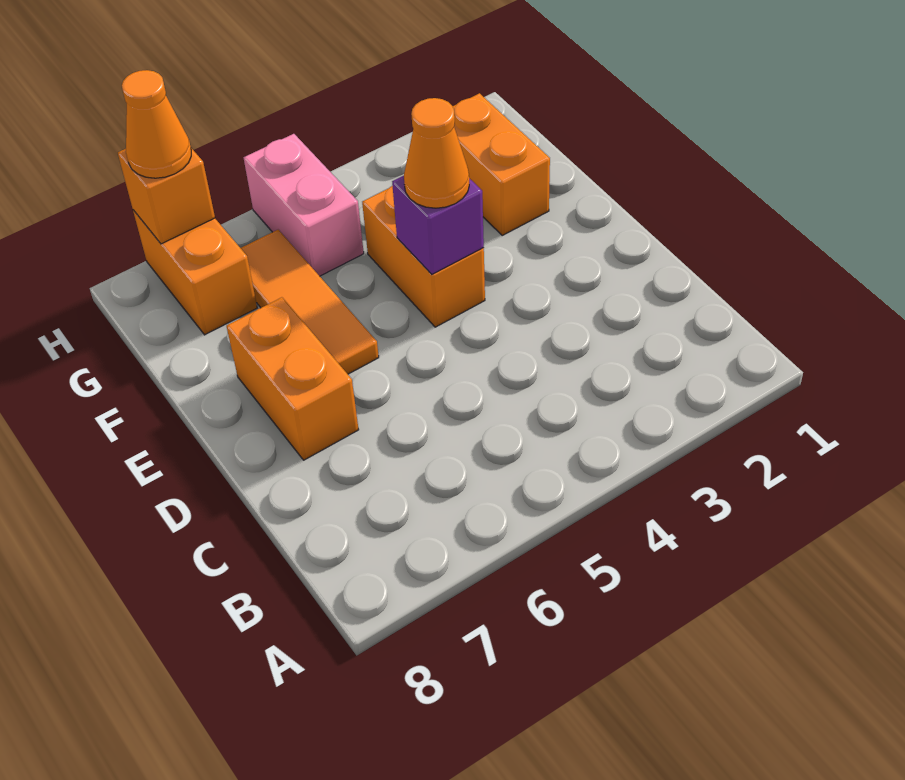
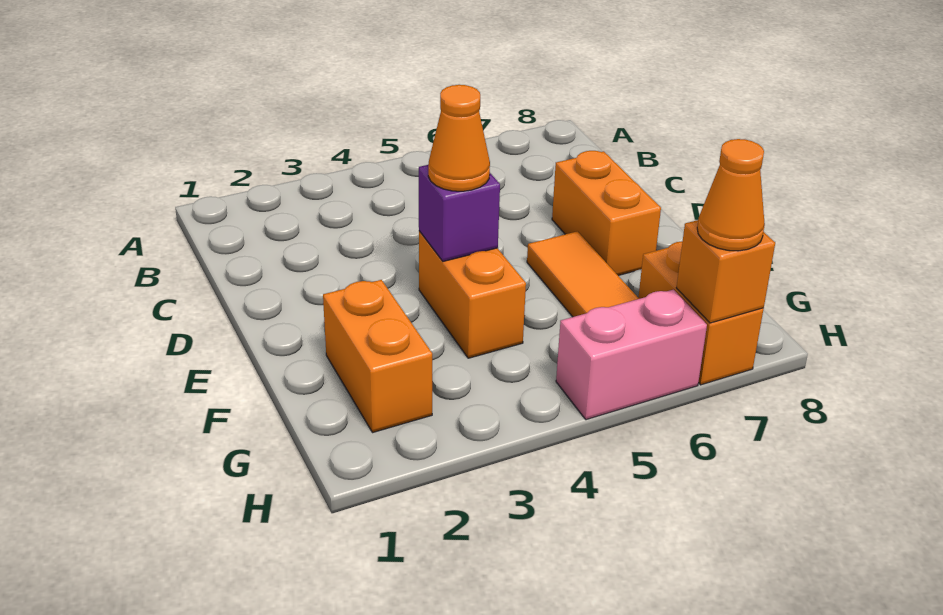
pink brick G5:H5 level 1 -> pink brick H5:H6 level 1

